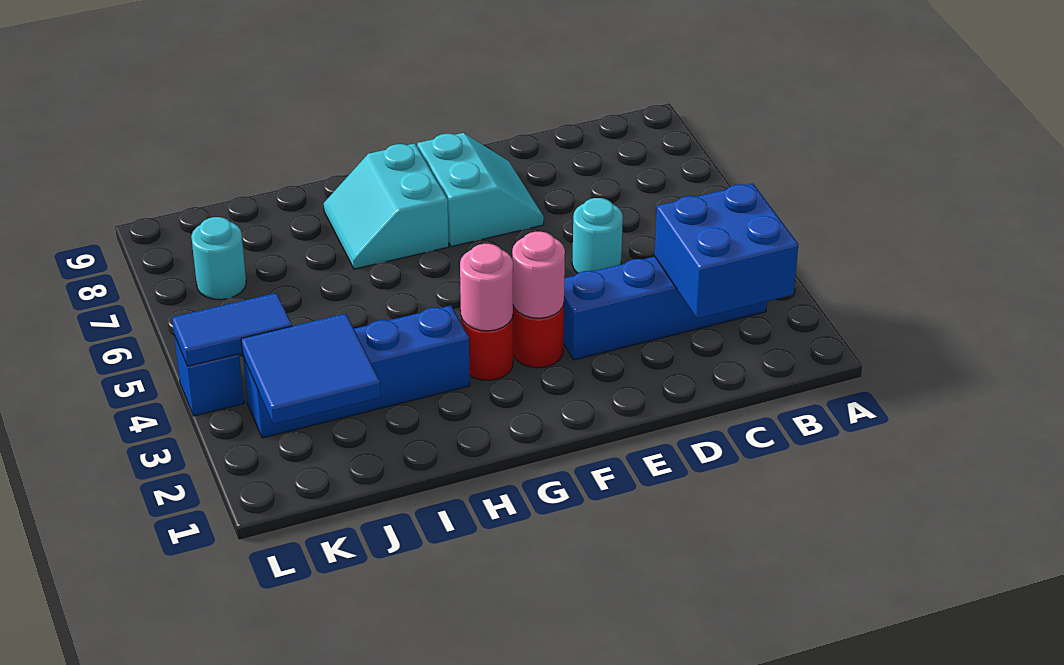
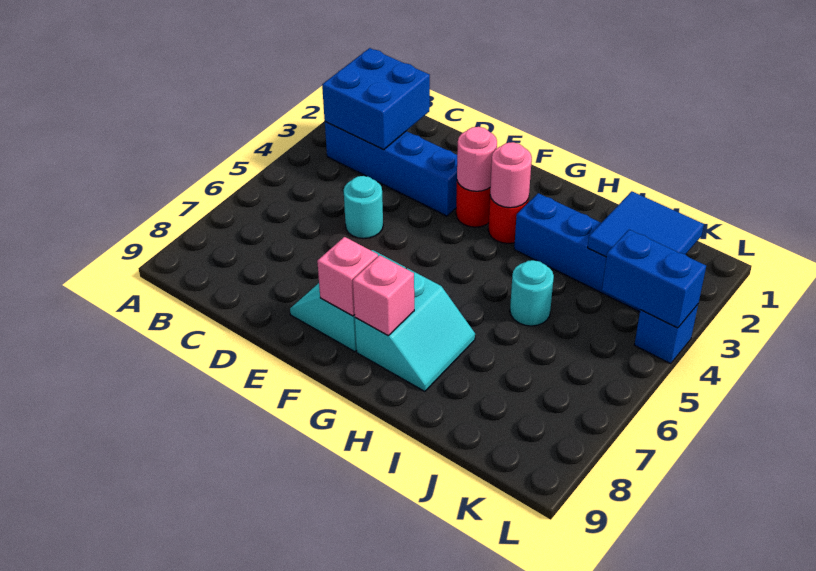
none -> pink brick F8 level 2
none -> pink brick G8 level 2
blue tile K4:L4 level 2 -> blue brick K4:L4 level 2
cyan round brick K7 level 1 -> cyan round brick I5 level 1

